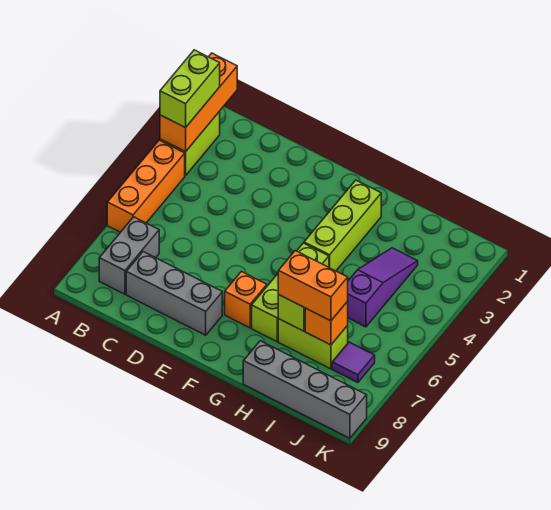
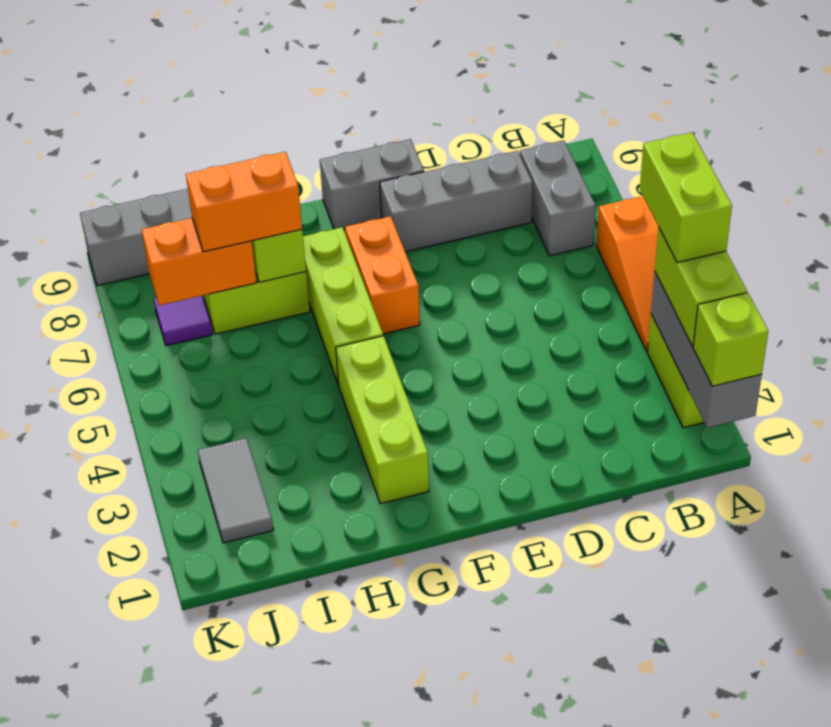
orange brick A1:A3 level 2 -> grey brick A1:A3 level 2
none -> lime brick A1 level 3
none -> lime brick A3:A4 level 4
orange brick A4:A6 level 1 -> orange slope A4:A6 level 1 top 6
none -> grey brick E9:F9 level 1
orange brick F7 level 1 -> orange brick F6:F7 level 1
purple slope I3:I5 level 1 top 5 -> none
orange brick I7 level 2 -> orange brick I7:J7 level 2
none -> grey tile J2:J3 level 1

